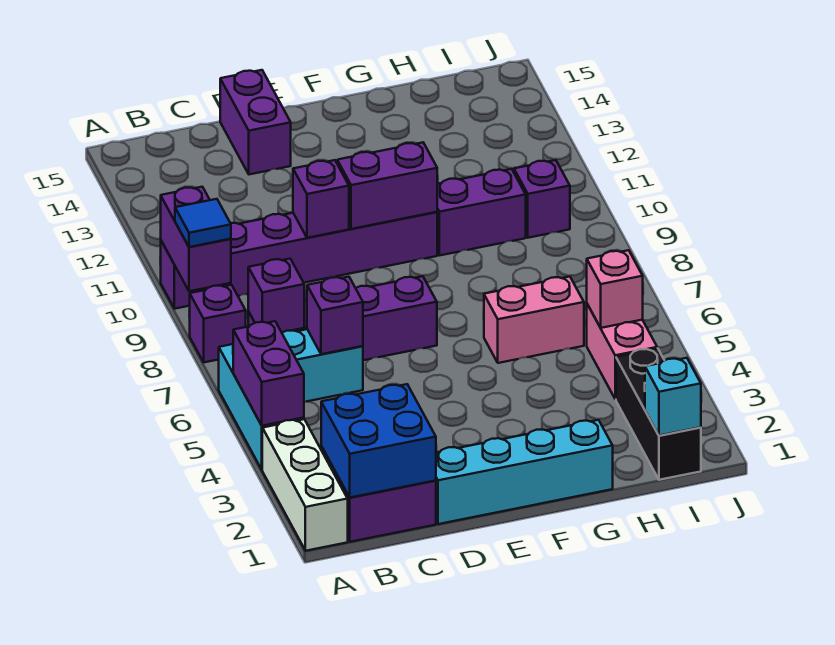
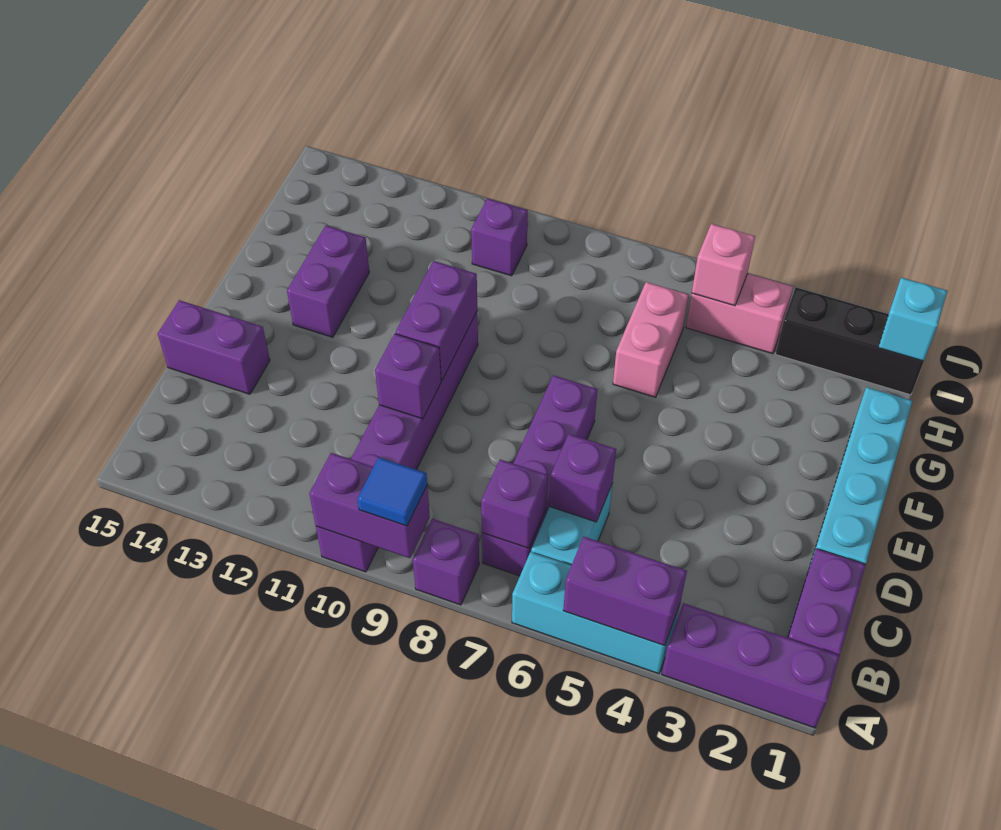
white brick A1:A3 level 1 -> purple brick A1:A3 level 1
blue brick B1:C2 level 2 -> none
purple brick G10:H10 level 1 -> purple brick F13:G13 level 1

